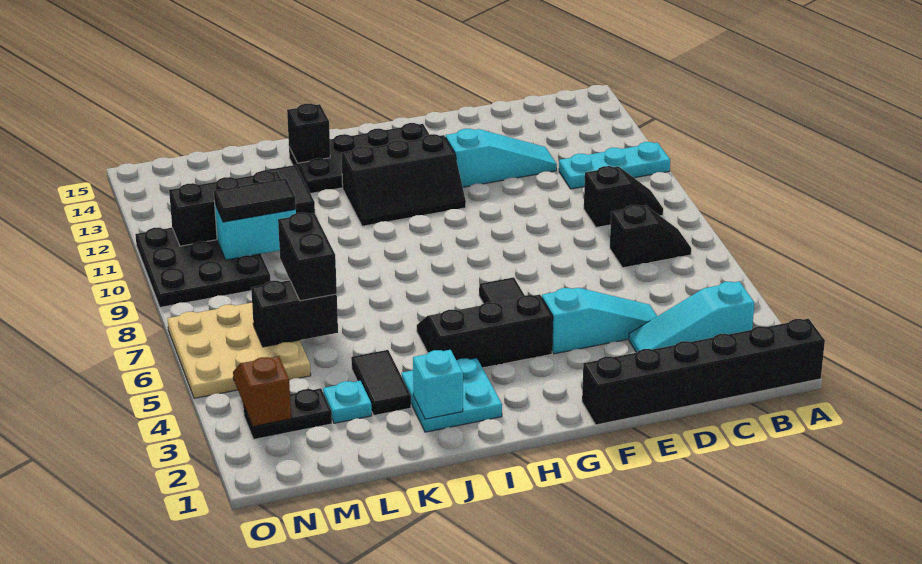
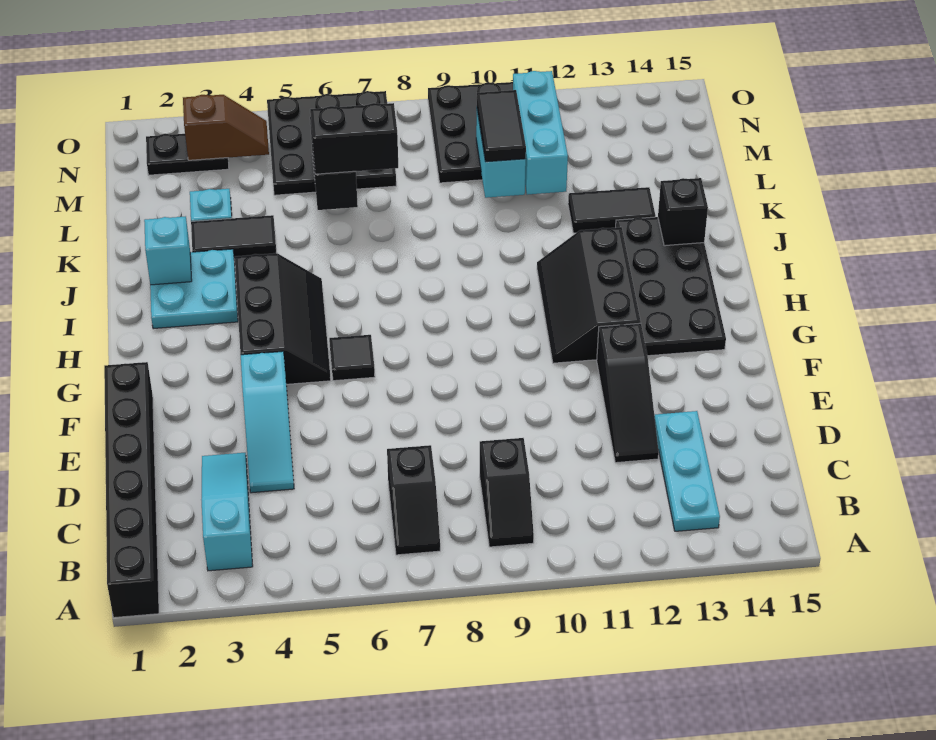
cyan plate A11:C11 level 1 -> cyan plate B13:D13 level 1
cyan slope D12:F12 level 1 top F -> black slope D12:F12 level 1 top F
black brick L11:N11 level 2 -> cyan brick L11:N11 level 2
black plate M3:N3 level 1 -> black plate N2:N3 level 1
tan plate M5:O7 level 1 -> black plate M5:O7 level 1

